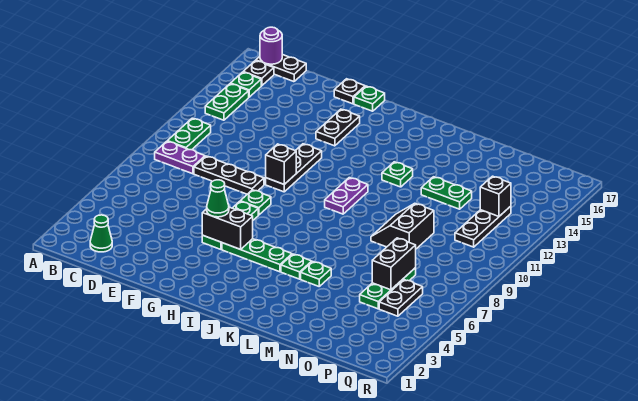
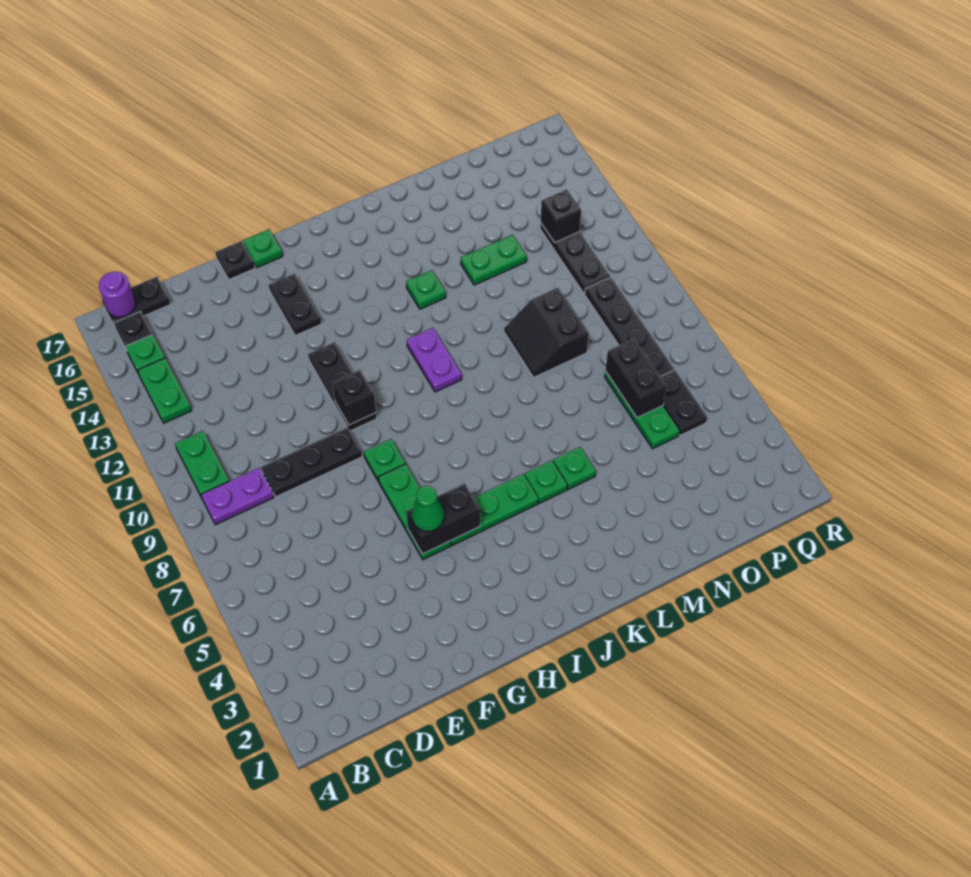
green cone C2 level 1 -> none
none -> black plate P7:P10 level 1

